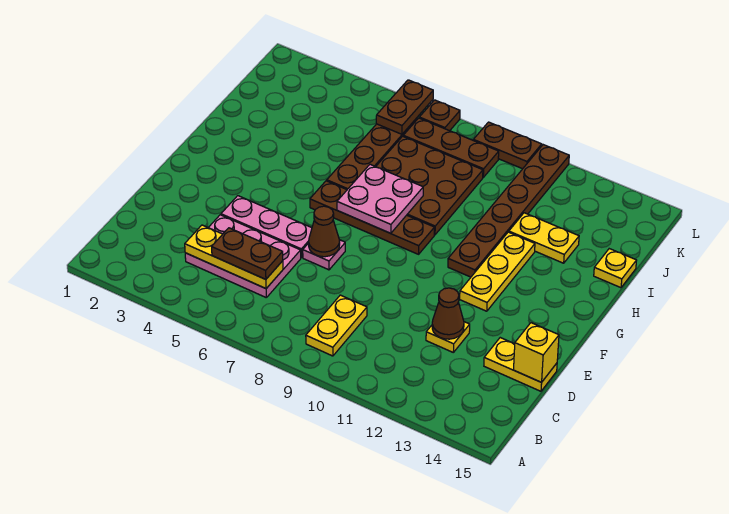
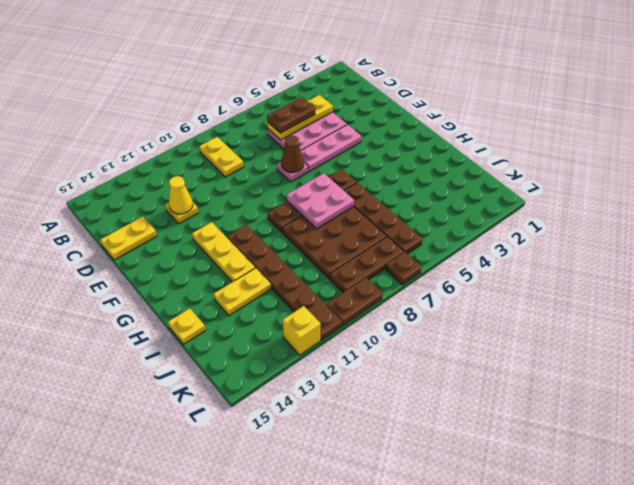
brown cone D12 level 2 -> yellow cone D12 level 2
yellow brick D15 level 2 -> yellow brick L12 level 1
brown plate K6:L6 level 2 -> none

